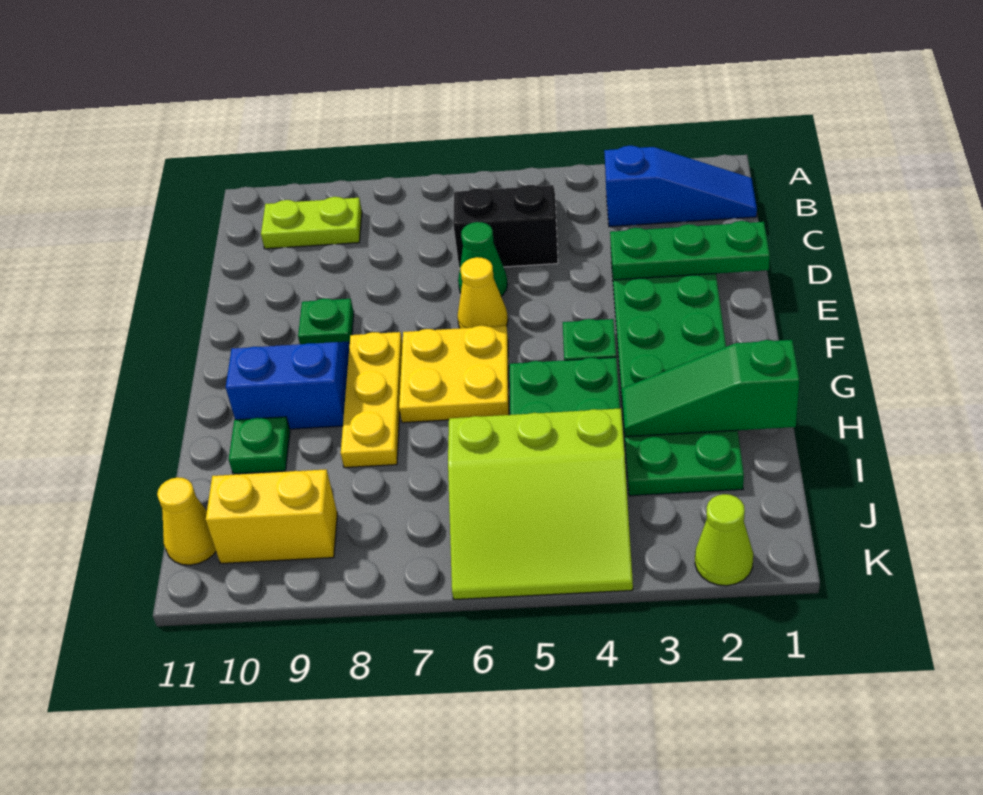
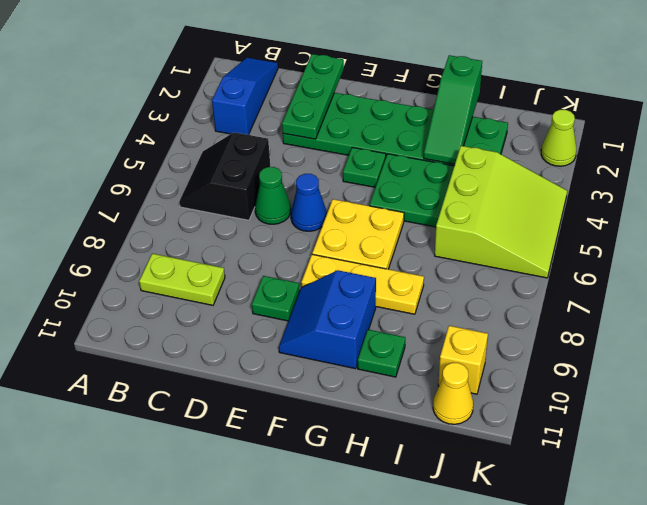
lime plate B9:B10 level 1 -> lime plate B9:C9 level 1
yellow cone E6 level 1 -> blue cone E6 level 1
yellow brick J9:J10 level 1 -> yellow brick J10 level 1

